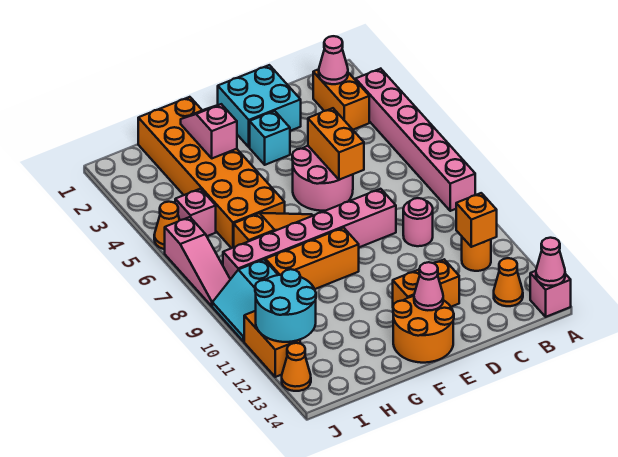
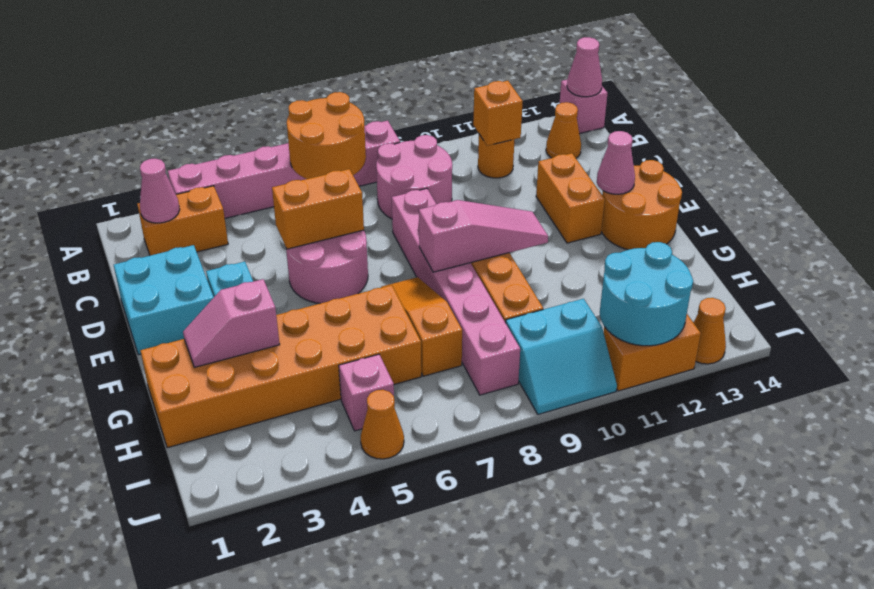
none -> orange round brick A6:B7 level 2
pink round brick C9 level 1 -> pink round brick B8:C9 level 1
pink slope J6:J8 level 1 top 6 -> pink slope F8:F10 level 2 top 8

